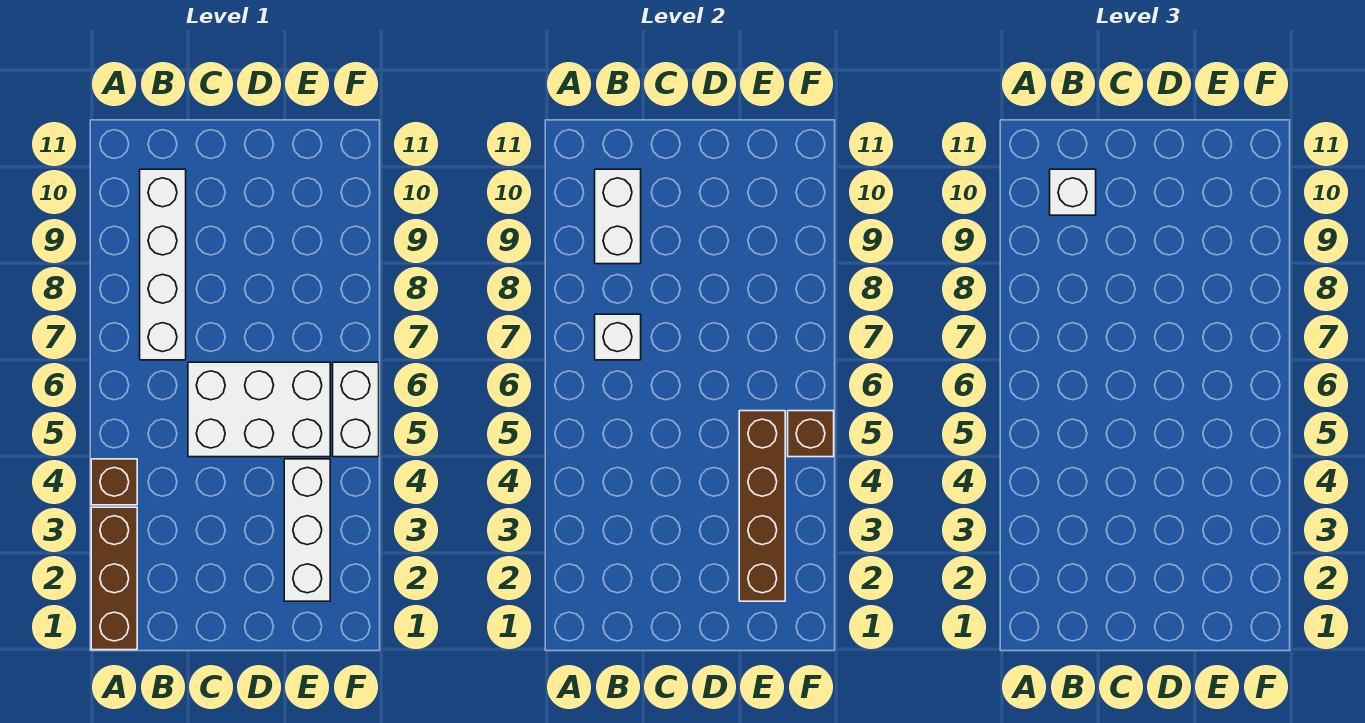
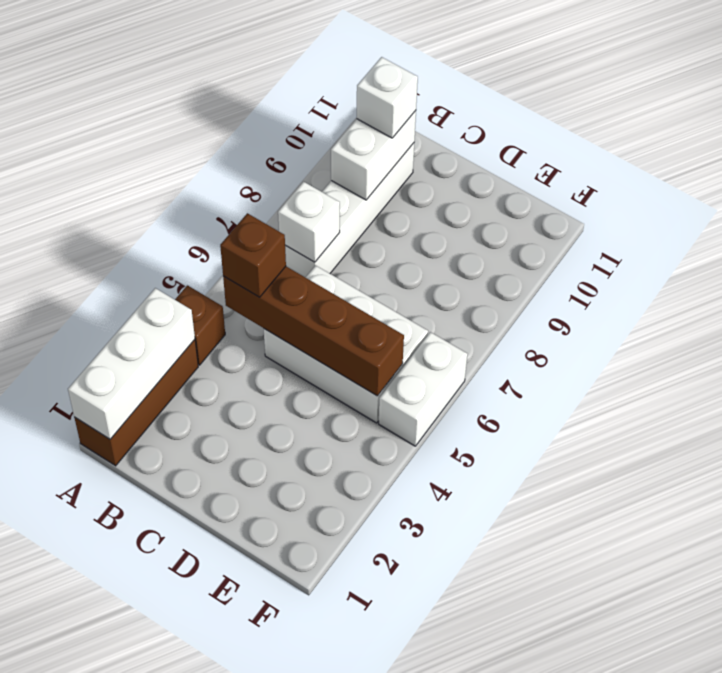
white brick E2:E4 level 1 -> white brick A1:A3 level 2
brown brick E2:E5 level 2 -> brown brick B5:E5 level 2
brown brick F5 level 2 -> brown brick B5 level 3

